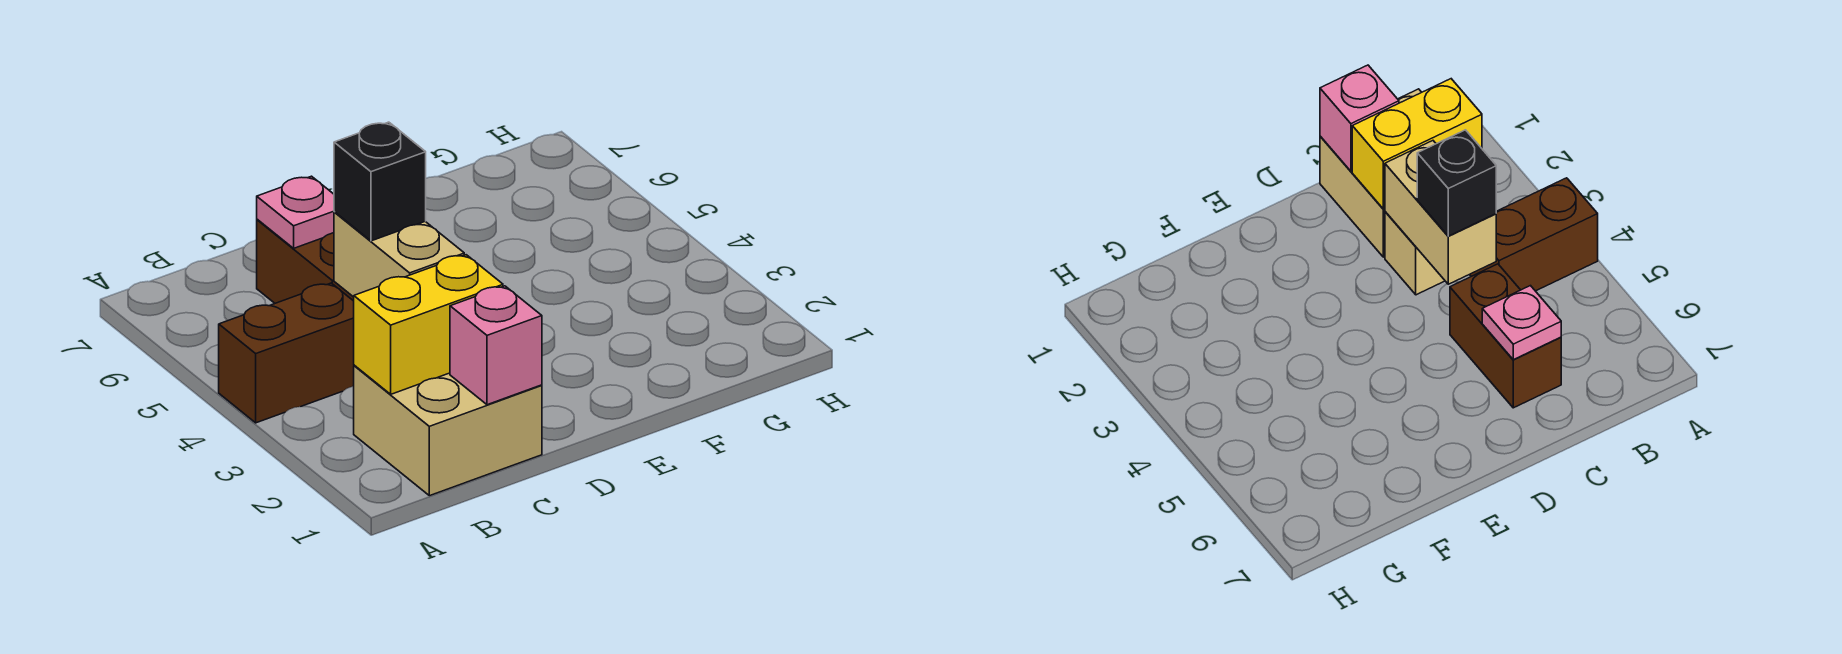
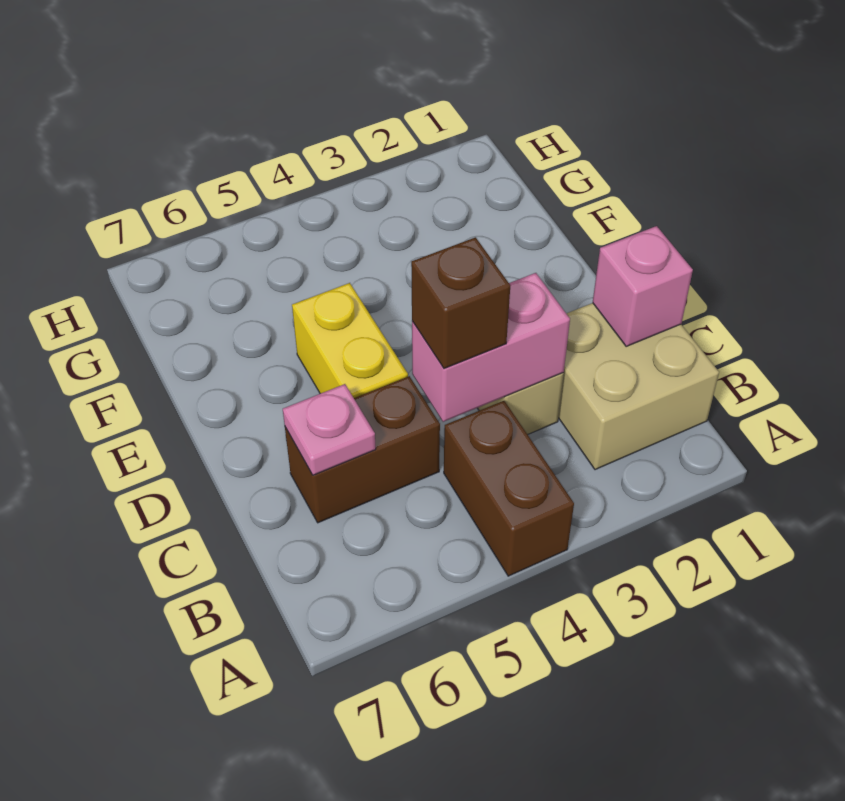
yellow brick B2:C2 level 2 -> yellow brick D5:E5 level 1
tan brick C3:C4 level 2 -> pink brick C3:C4 level 2
black brick C4 level 3 -> brown brick C4 level 3

